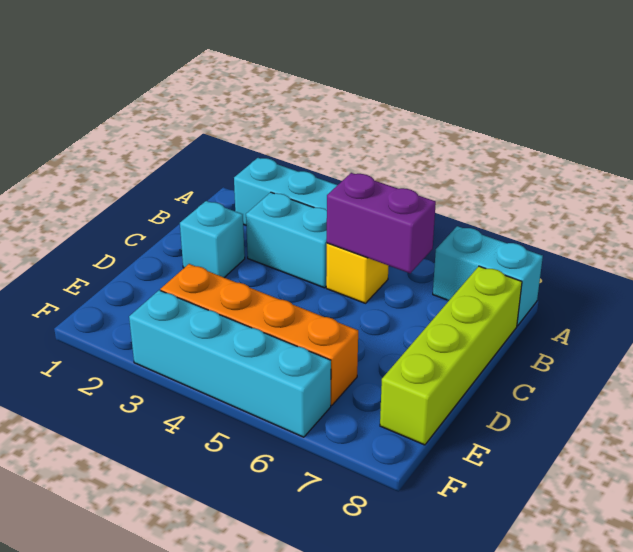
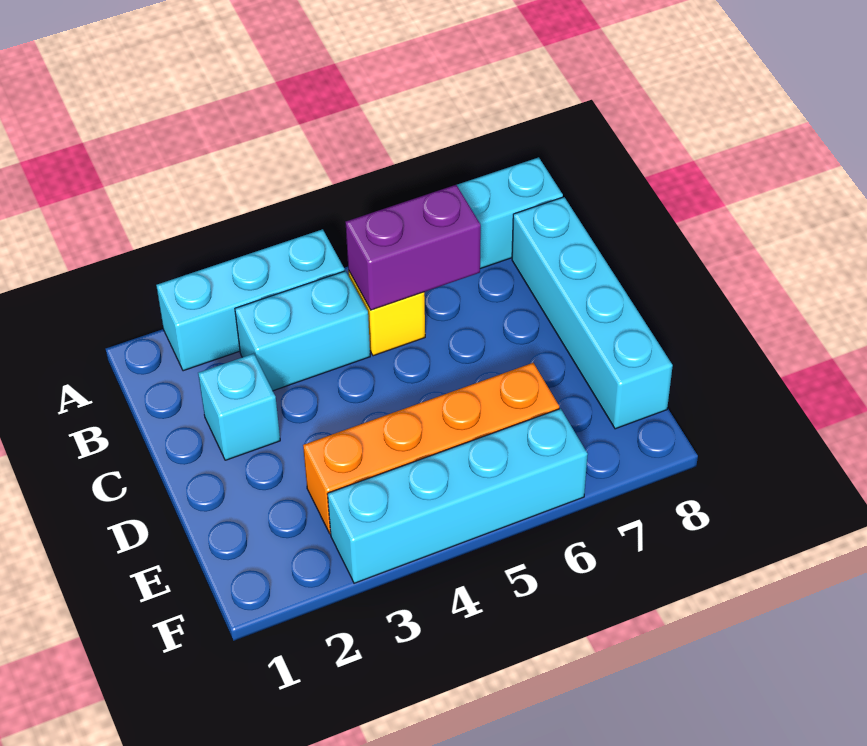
lime brick B8:E8 level 1 -> cyan brick B8:E8 level 1

